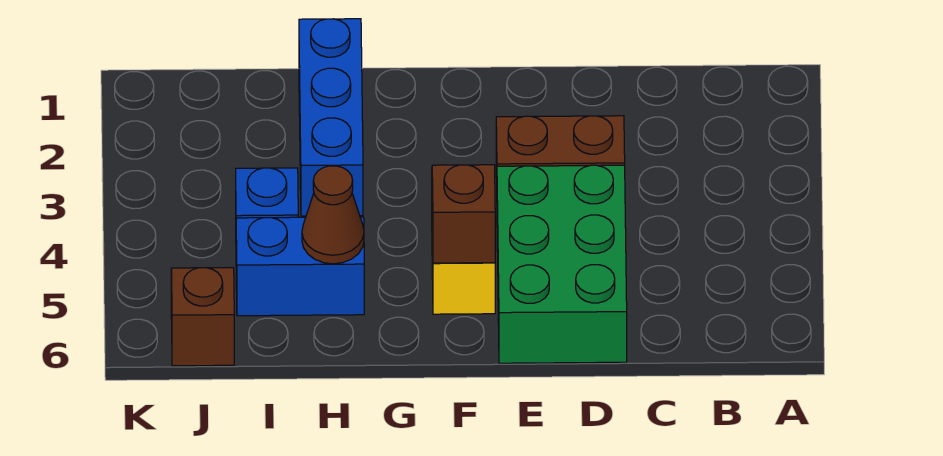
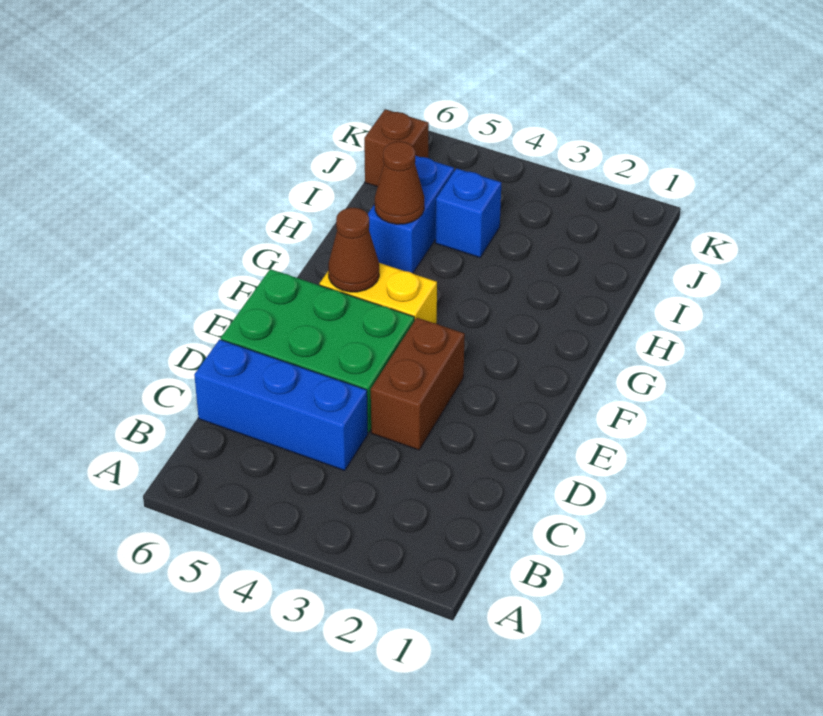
brown brick F5 level 2 -> brown cone F5 level 2
blue brick H1:H3 level 1 -> blue brick C4:C6 level 1

